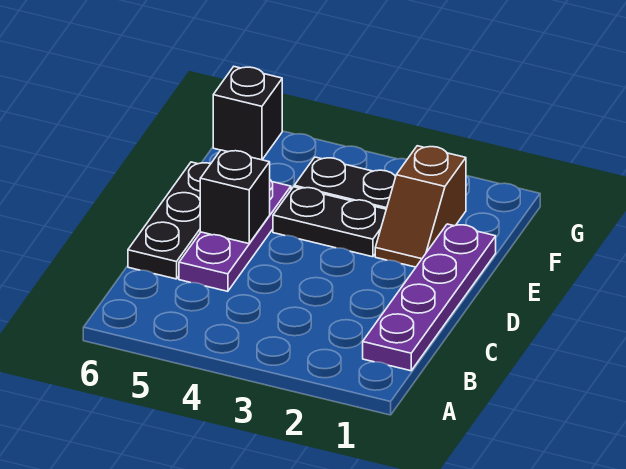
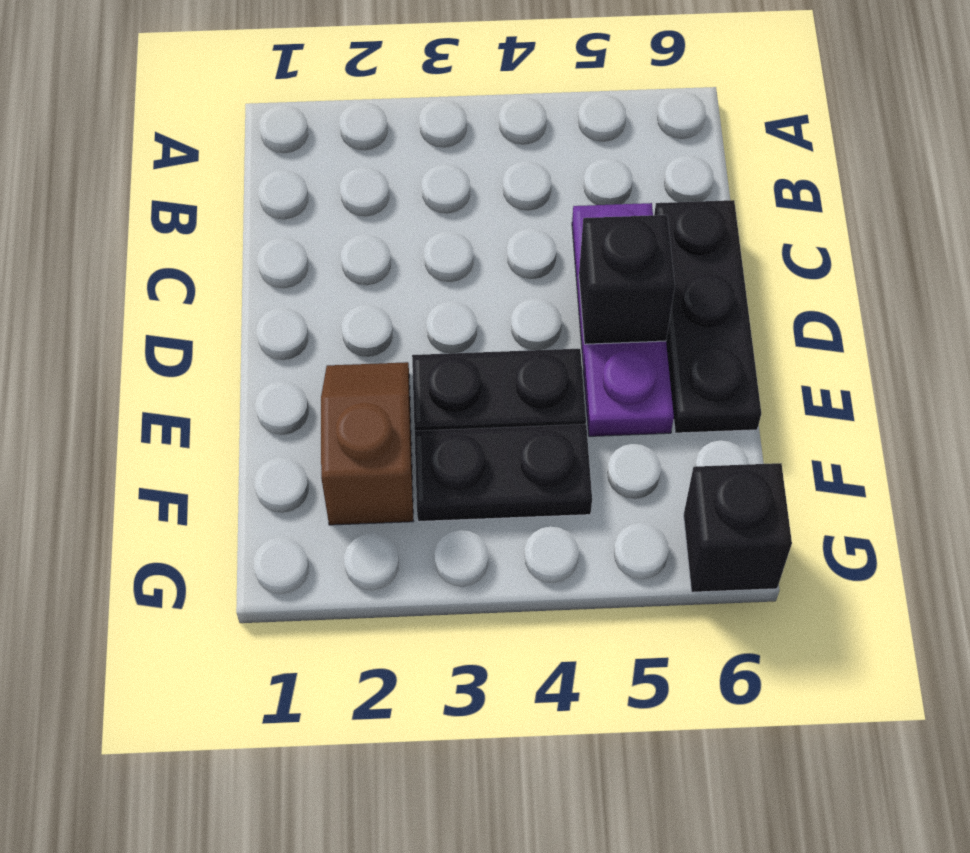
purple plate B1:E1 level 1 -> none

